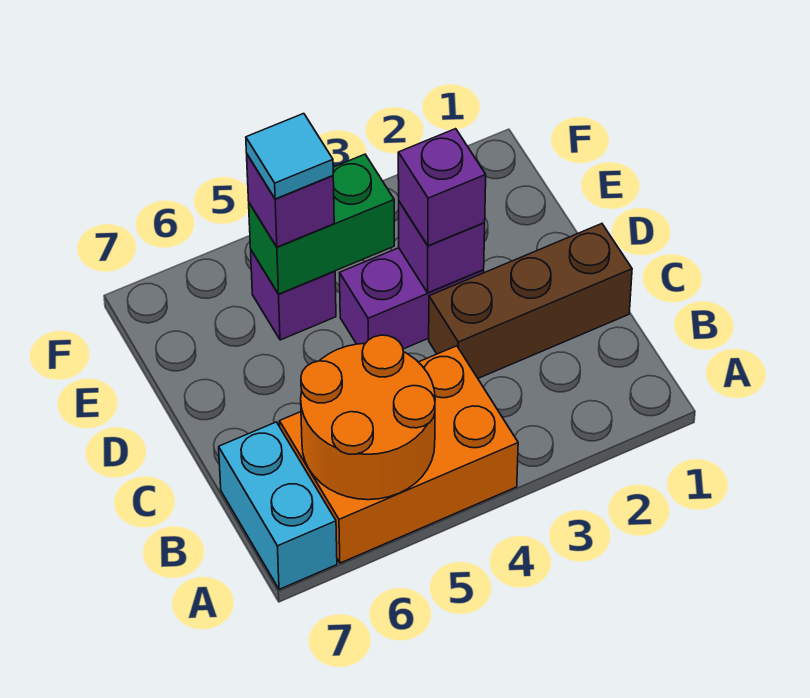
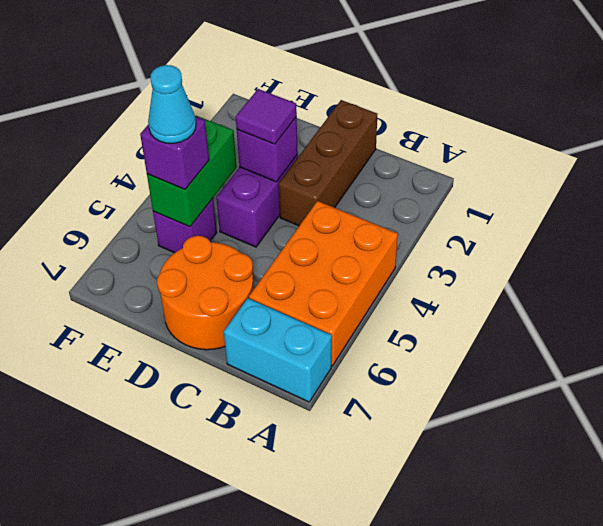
orange round brick A5:B6 level 2 -> orange round brick C6:D7 level 1
purple brick D3 level 3 -> purple tile D3 level 3
cyan tile E5 level 4 -> cyan cone E5 level 4

